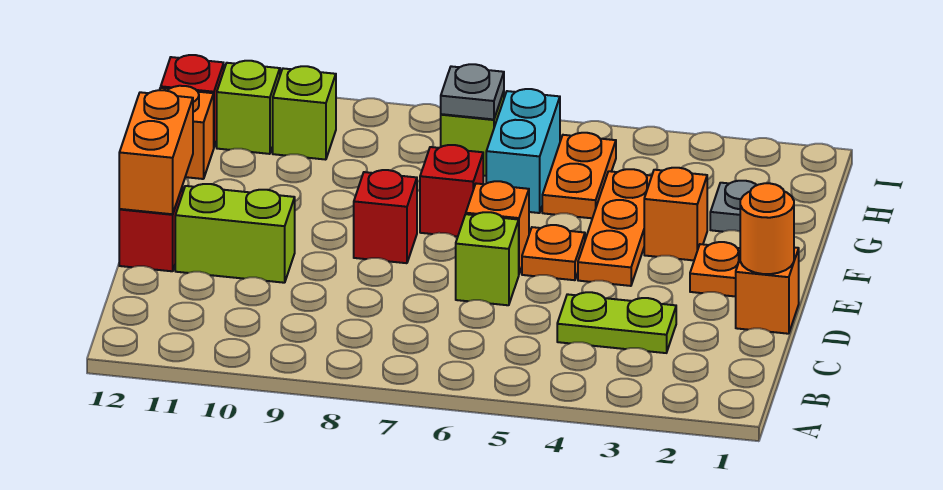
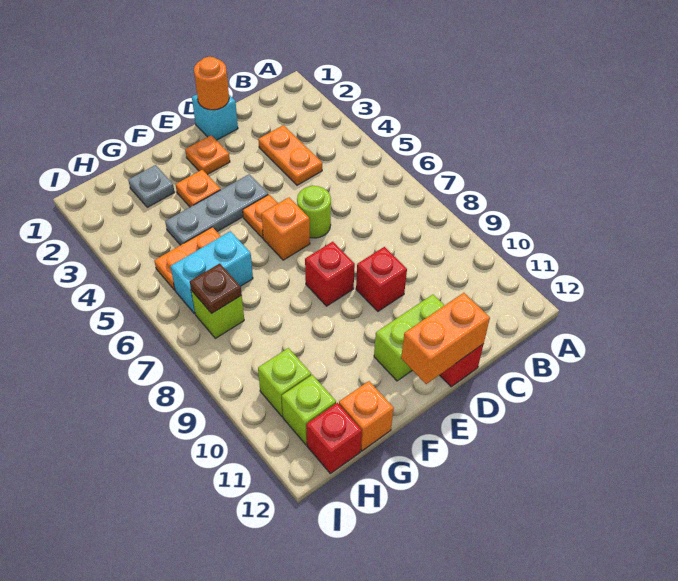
lime plate C3:C4 level 1 -> orange plate C3:C4 level 1
orange brick D1 level 1 -> cyan brick D1 level 1
lime brick D6 level 1 -> lime round brick D6 level 1
lime brick D10:D11 level 1 -> lime brick D11:E11 level 1
orange plate E4:G4 level 1 -> grey plate E4:G4 level 1
orange brick F3 level 1 -> orange plate F3 level 1
red brick F7 level 1 -> red brick D9 level 1
grey plate H7 level 2 -> brown plate H7 level 2

